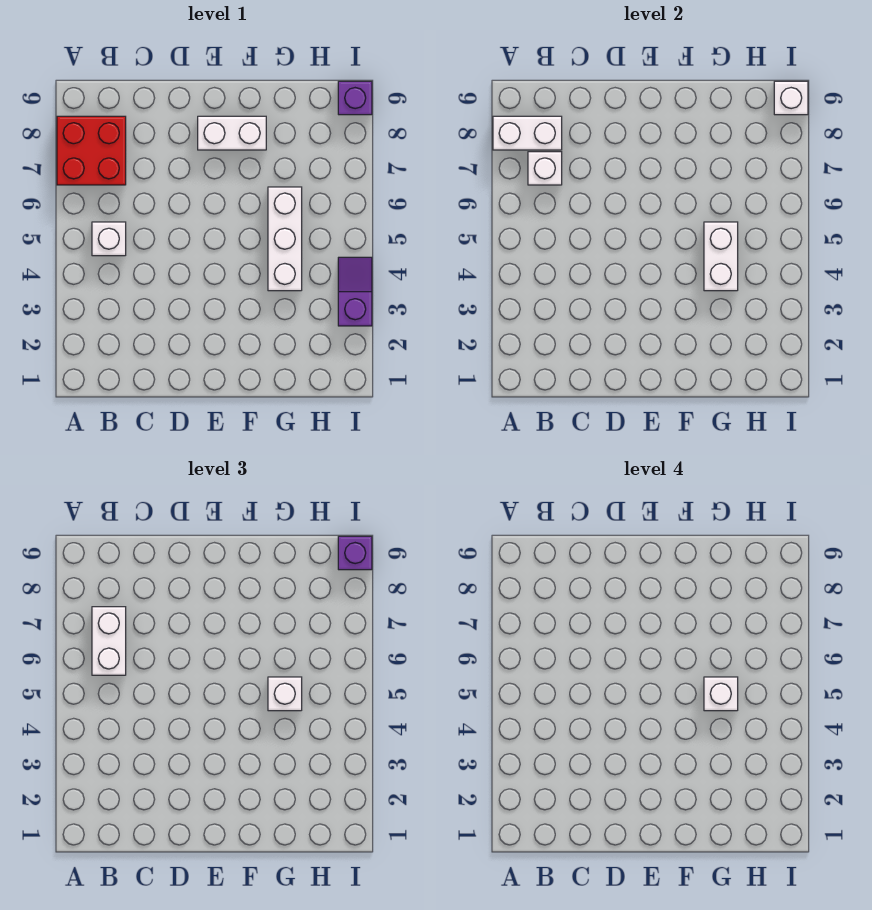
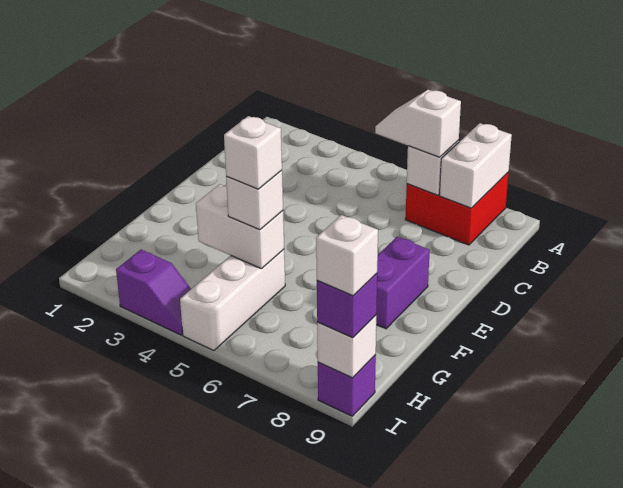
white brick B5 level 1 -> white brick I9 level 4
white brick B6:B7 level 3 -> white slope B6:B7 level 3 top 7
white brick E8:F8 level 1 -> purple brick E8:F8 level 1
white brick G4:G6 level 1 -> white brick G5:I5 level 1

